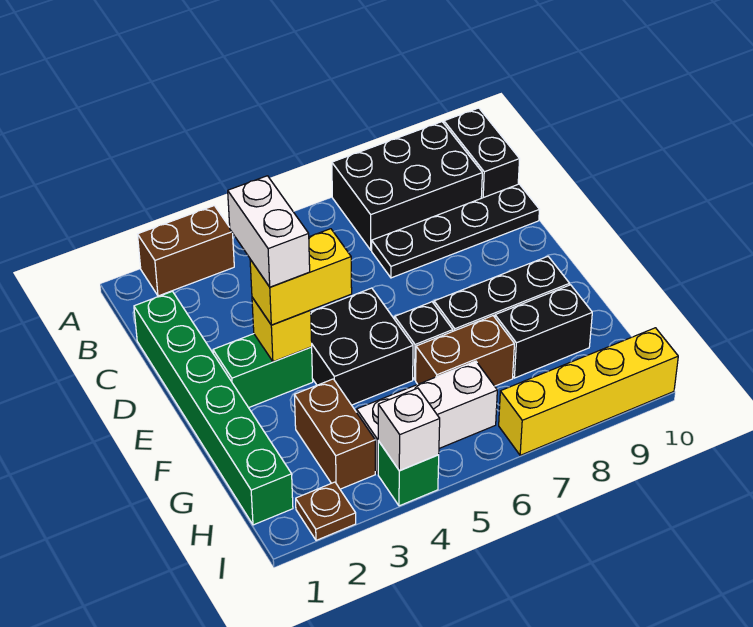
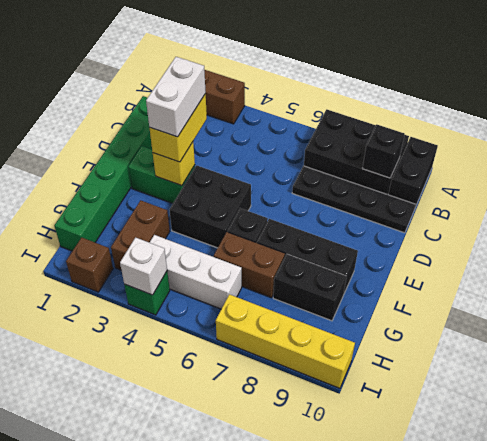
none -> black brick B9 level 2
yellow brick E3:E4 level 3 -> yellow brick D3:E3 level 3
brown plate I2 level 1 -> brown brick I2 level 1

